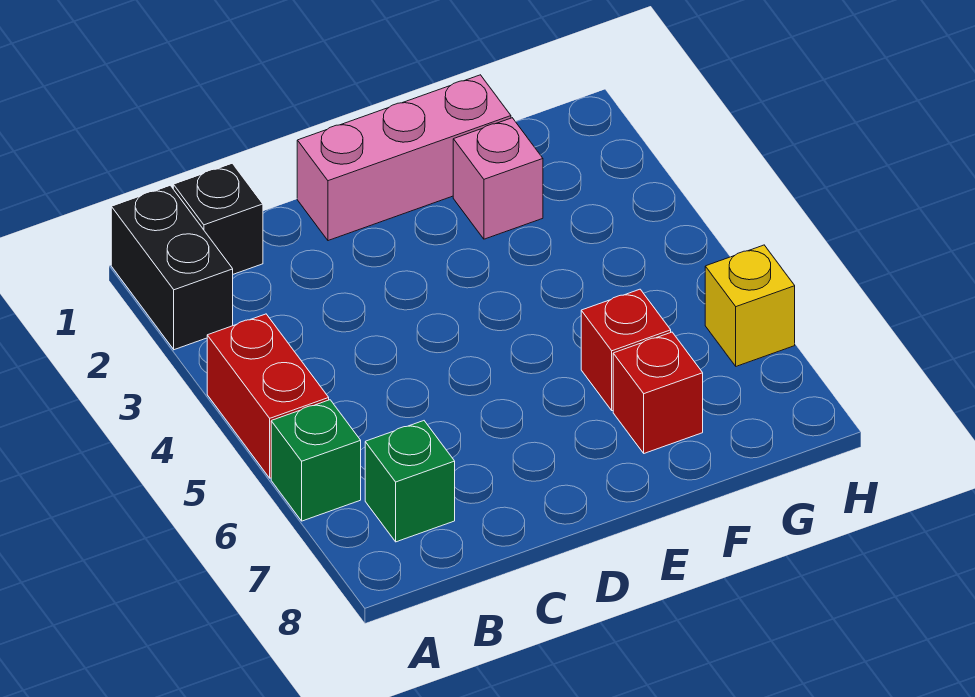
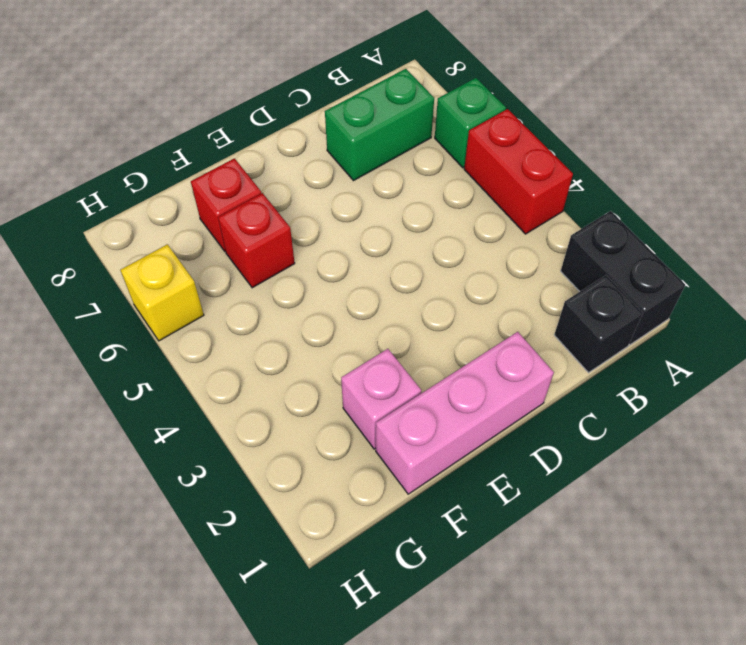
green brick B7 level 1 -> green brick B7:C7 level 1

